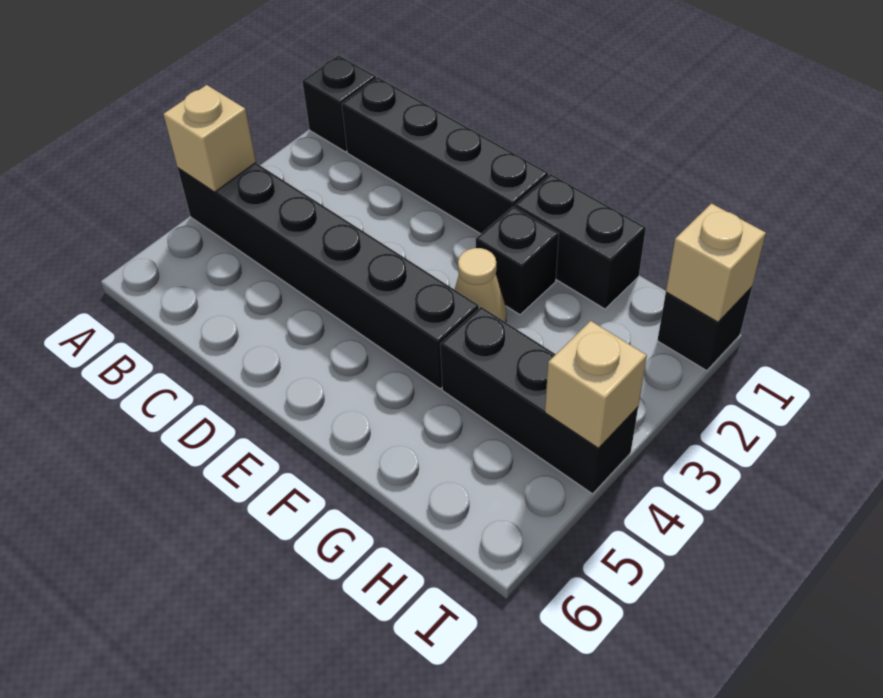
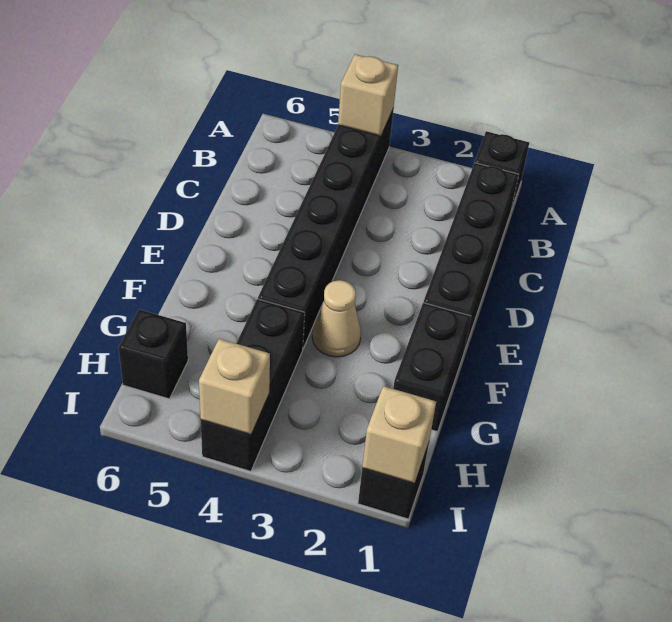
black brick F2 level 1 -> black brick H6 level 1

